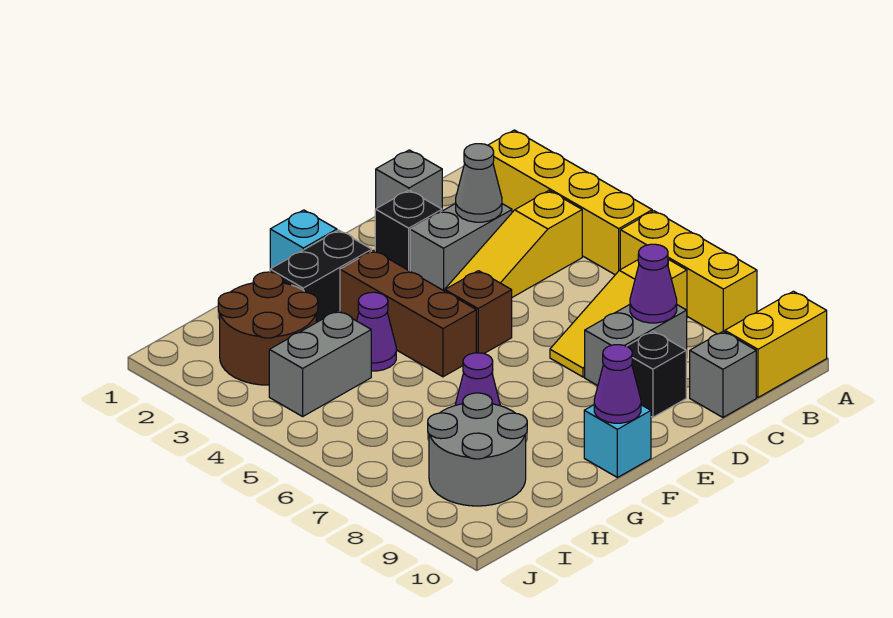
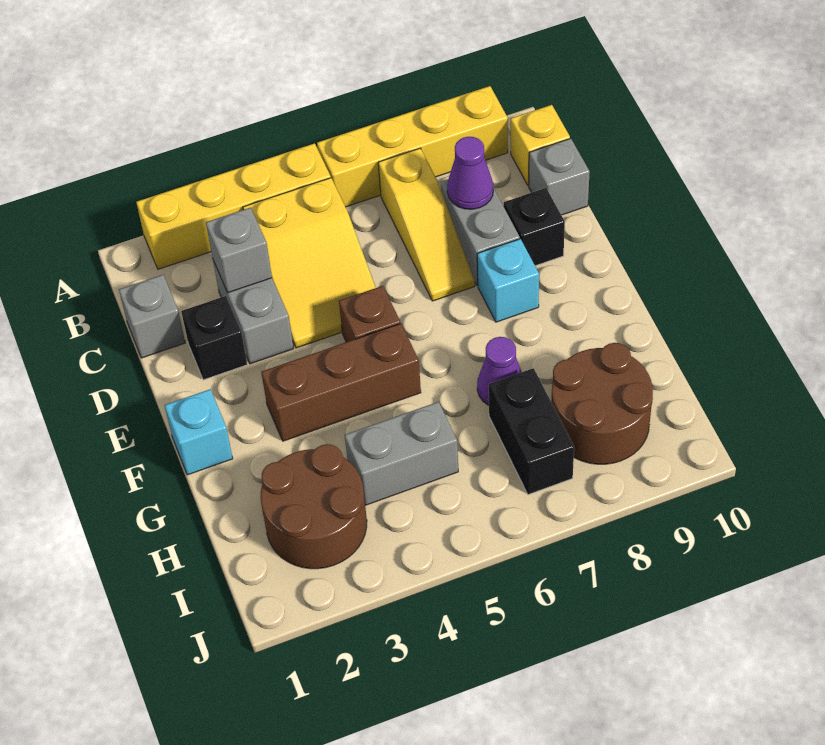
yellow brick A6:A8 level 1 -> yellow brick A6:A9 level 1
yellow brick A10:B10 level 1 -> yellow brick B10 level 1
yellow slope B4:D4 level 1 top B -> yellow slope B4:D5 level 1 top B
grey cone C3 level 2 -> grey brick C3 level 2
black brick F2:G2 level 1 -> black brick H7:I7 level 1
cyan brick F10 level 1 -> cyan brick E8 level 1
purple cone F10 level 2 -> none
purple cone G4 level 1 -> none
grey brick H4:I4 level 1 -> grey brick H4:H5 level 1
grey round brick H8:I9 level 1 -> brown round brick H8:I9 level 1

